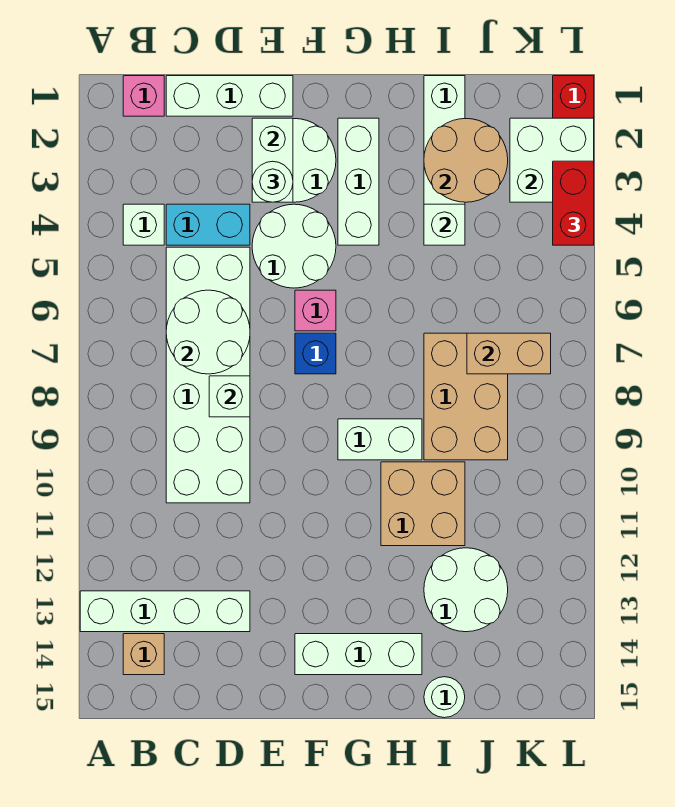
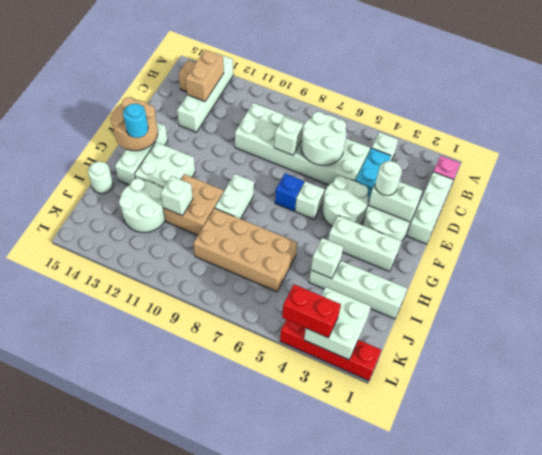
pink brick F6 level 1 -> white brick F6 level 1
none -> white brick G12:H13 level 1
none -> cyan round brick G14 level 3
tan round brick I2:J3 level 2 -> tan round brick F14:G15 level 2
tan brick I7:J9 level 1 -> tan brick I6:J9 level 1
none -> white brick I11 level 2
tan brick J7:K7 level 2 -> tan brick B13:C13 level 2

